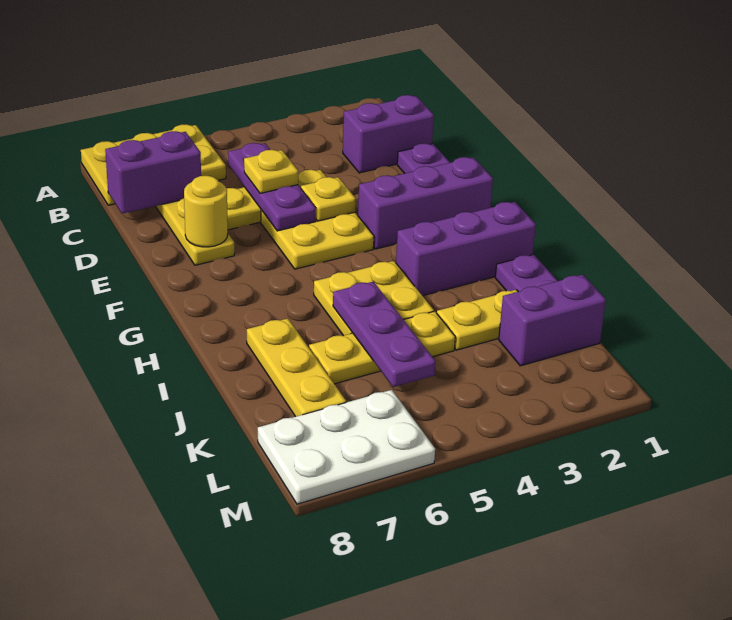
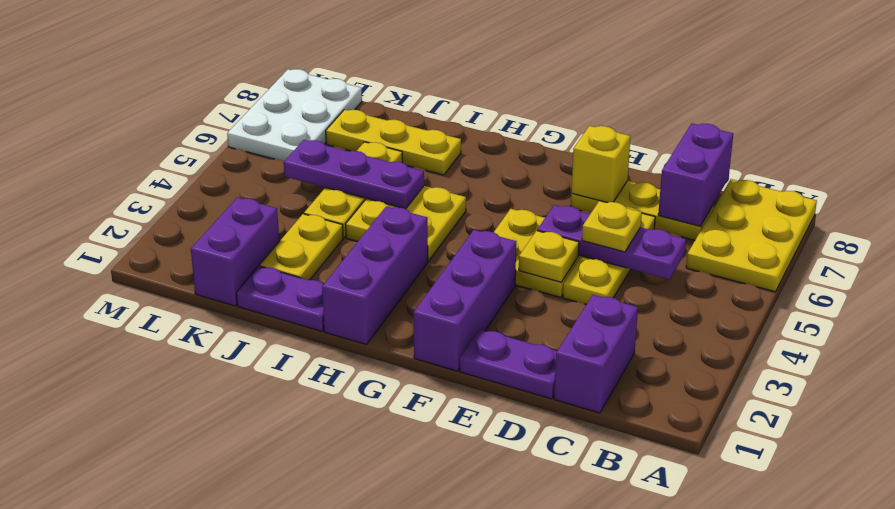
yellow round brick E7 level 2 -> yellow brick E7 level 2

